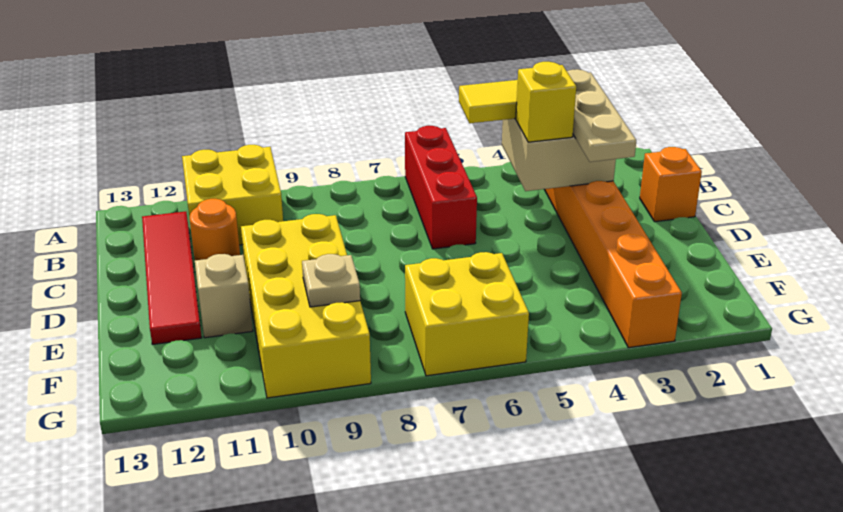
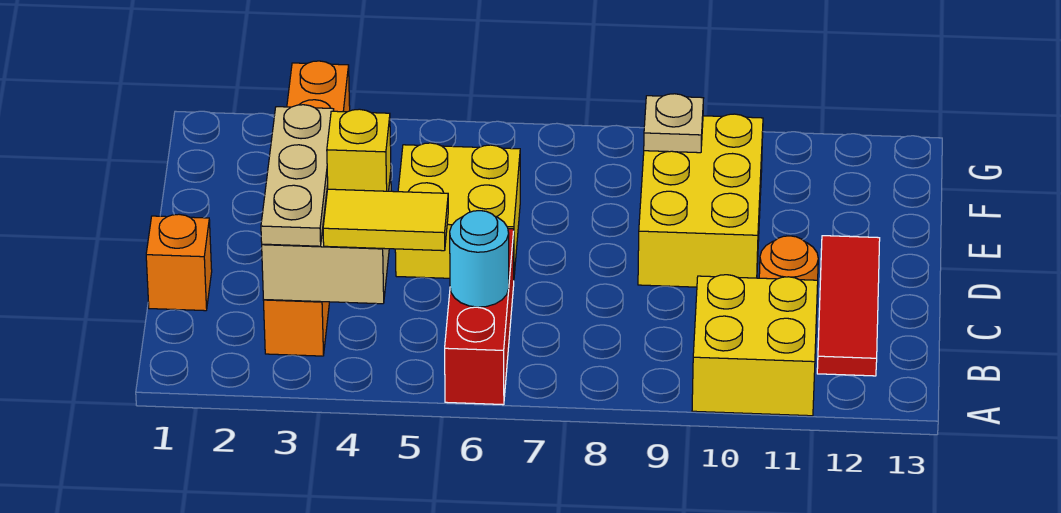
none -> cyan round brick B6 level 2
red tile B12:E12 level 1 -> red tile B12:D12 level 1
yellow brick D9:G10 level 1 -> yellow brick D9:F10 level 1
tan brick E11 level 1 -> none
yellow brick F6:G7 level 1 -> yellow brick D5:E6 level 1

